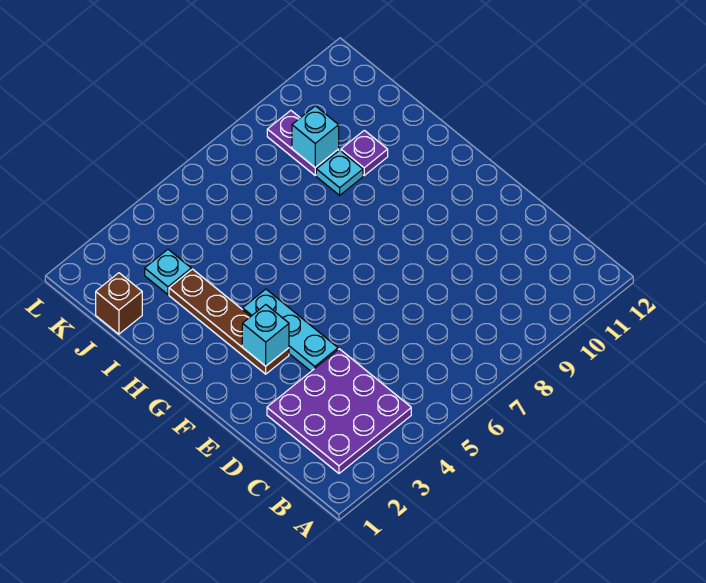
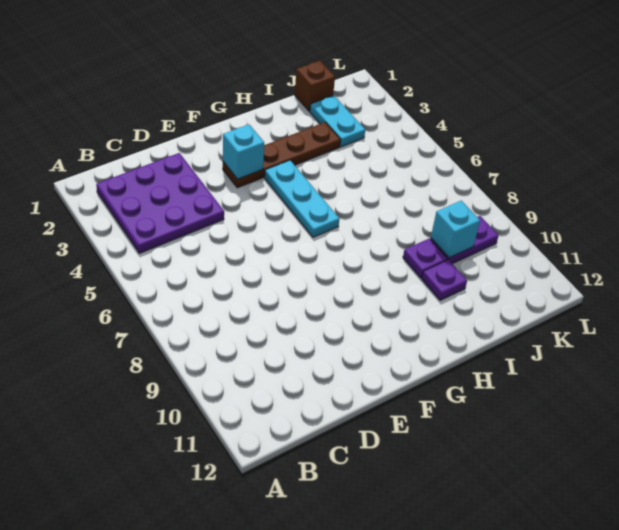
cyan plate E4:G4 level 1 -> cyan plate G4:G6 level 1
cyan plate I9 level 1 -> purple plate I9 level 1
cyan plate J3 level 1 -> cyan plate J2:J3 level 1

